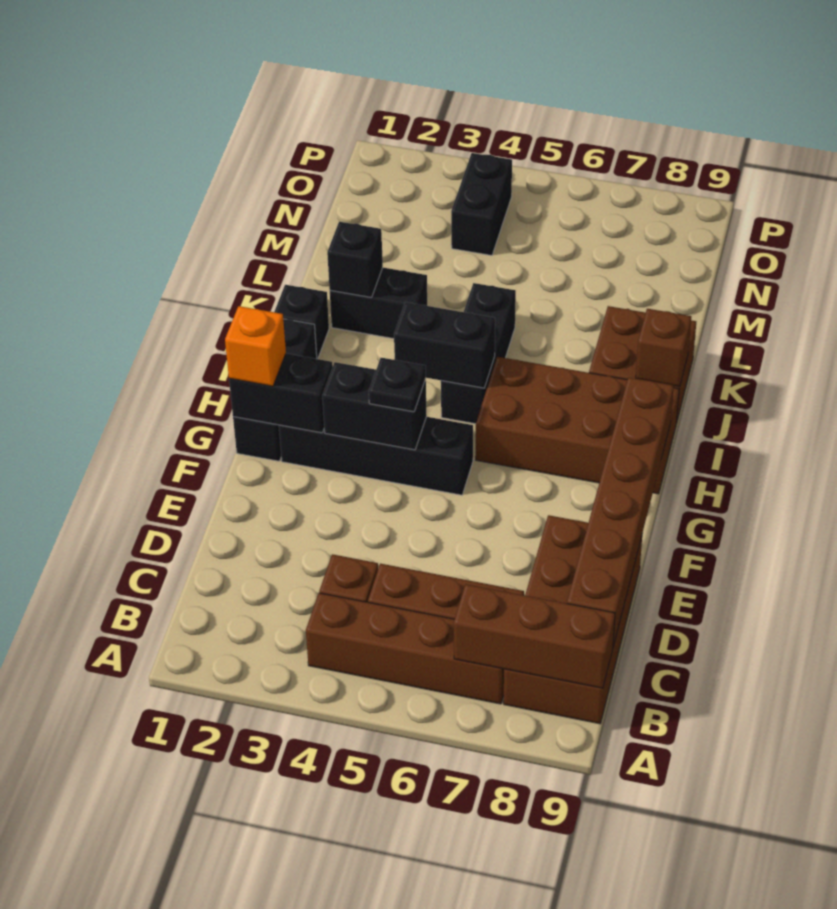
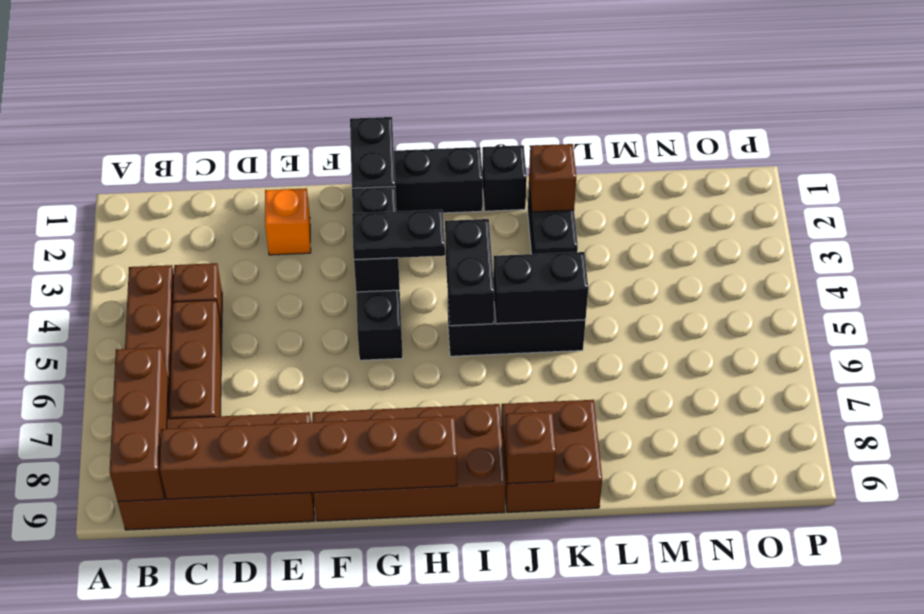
orange brick G1 level 3 -> orange brick E2 level 1
black plate G4 level 3 -> black plate G4:H4 level 3
brown brick H6:I9 level 1 -> brown brick F8:I9 level 1
black brick K2 level 2 -> brown brick K2 level 2
black brick N4:O4 level 1 -> black brick J5:K5 level 2

